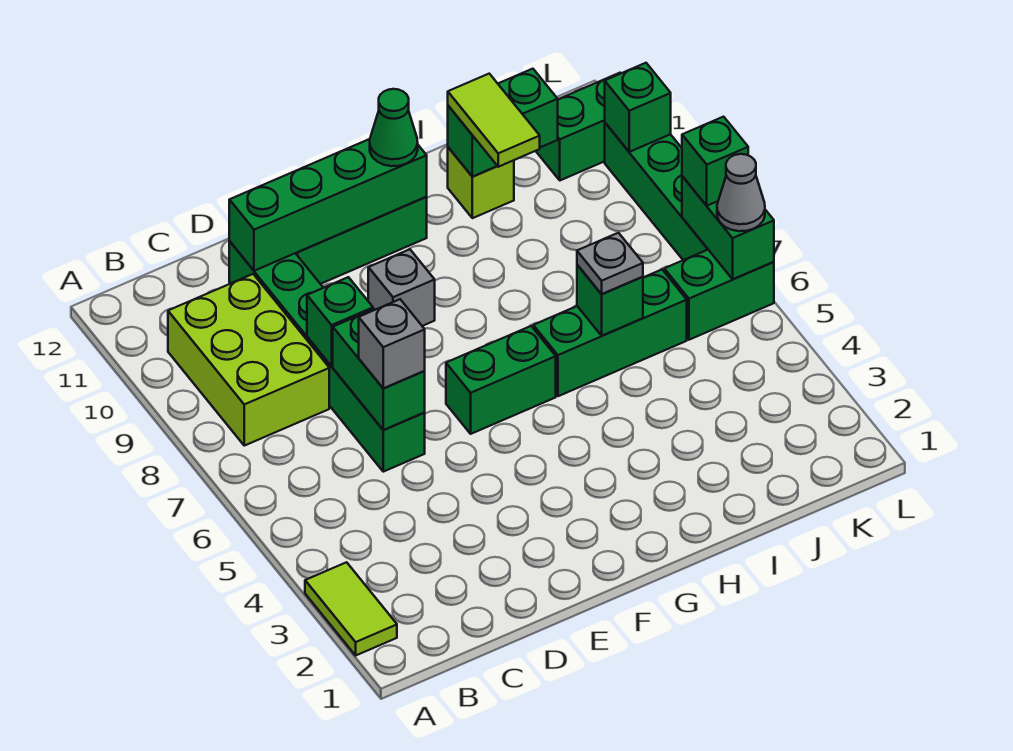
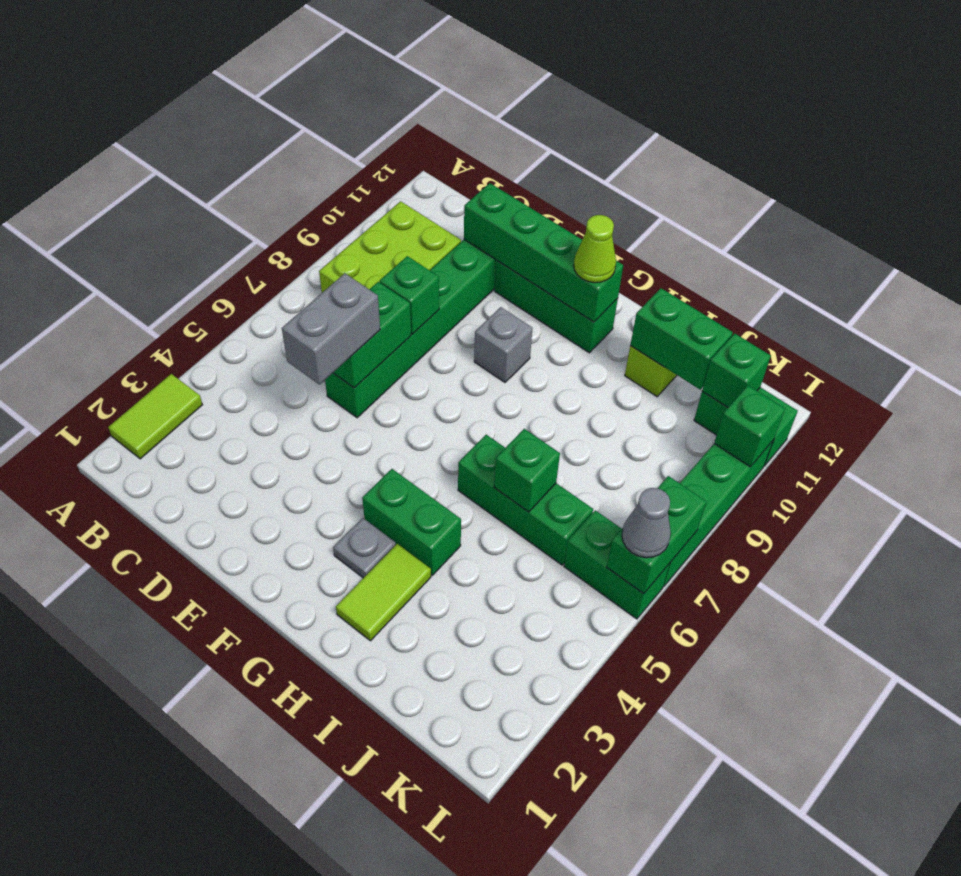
grey brick D6 level 3 -> grey brick D5:D6 level 3
green brick F6:G6 level 1 -> green brick G4:H4 level 1
green cone G11 level 3 -> lime cone G11 level 3
grey plate I6 level 3 -> grey plate G3 level 1
lime tile I10:I11 level 3 -> lime tile H2:H3 level 1
green brick L7 level 3 -> green brick K11 level 2

